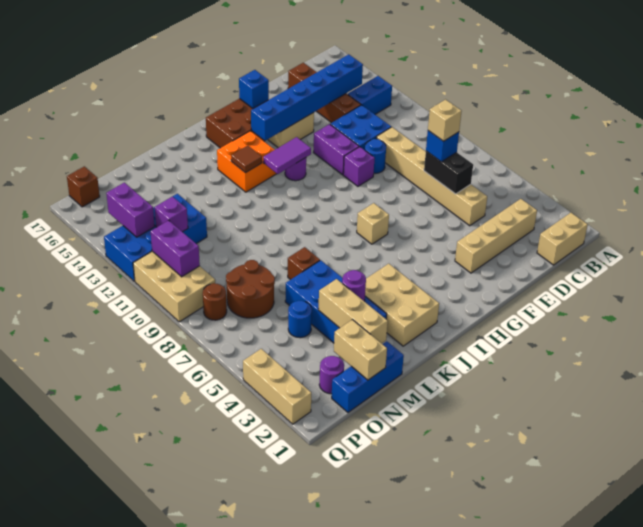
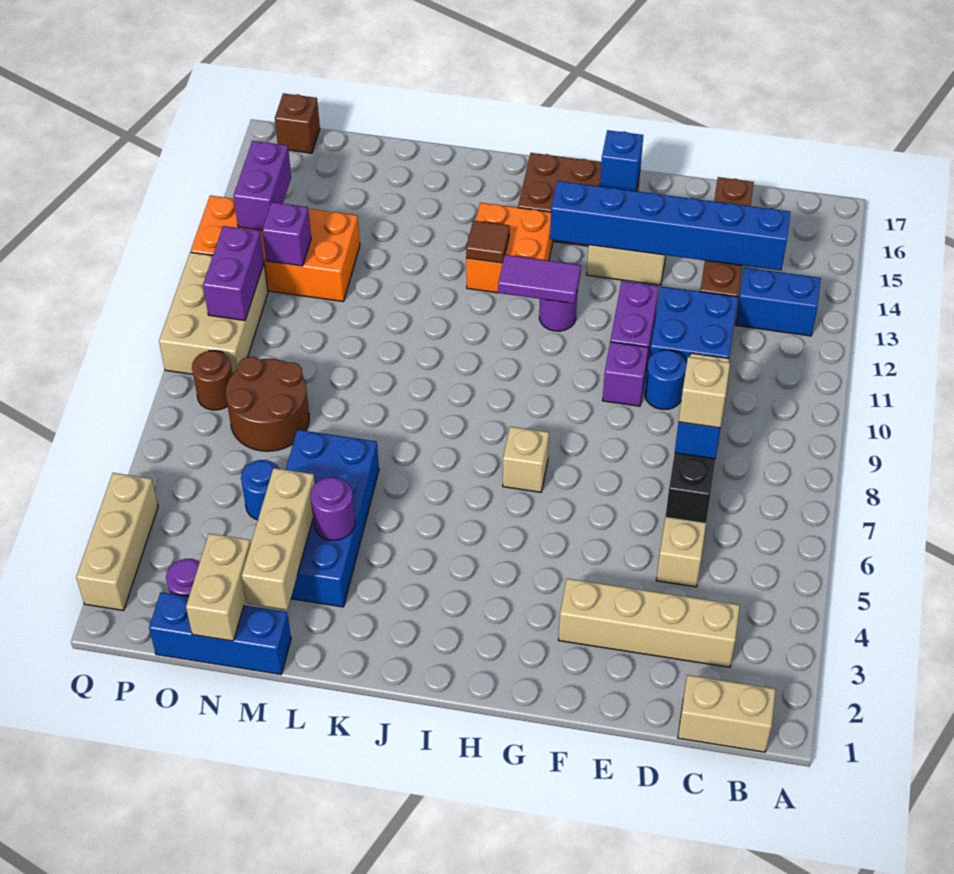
tan brick J2:K4 level 1 -> none
brown brick L7 level 1 -> none
blue brick N12:Q13 level 1 -> orange brick N12:Q13 level 1

